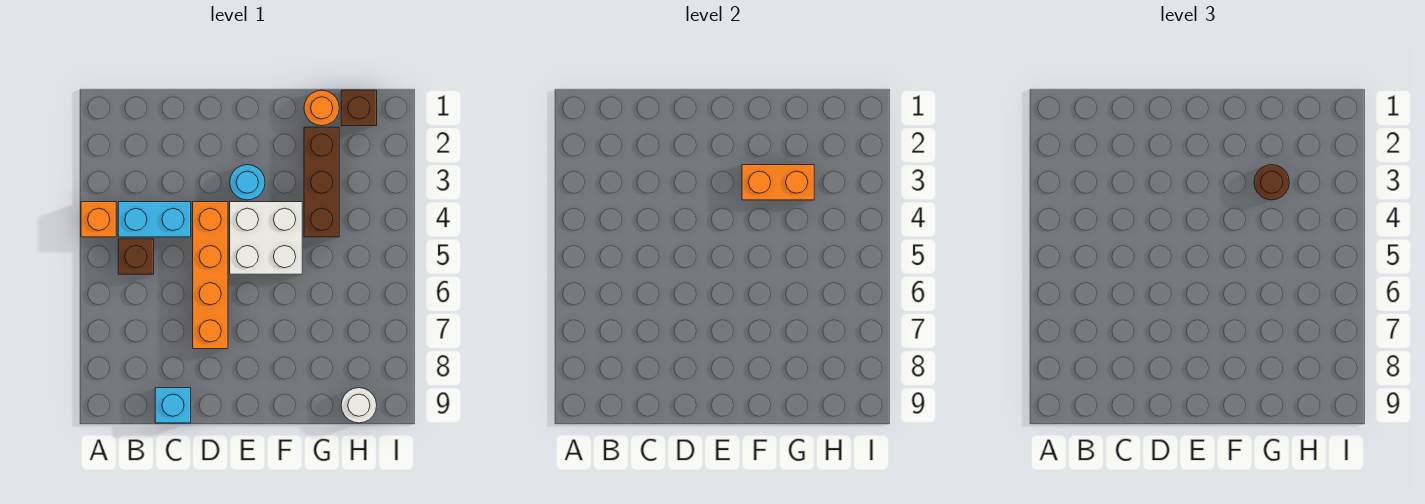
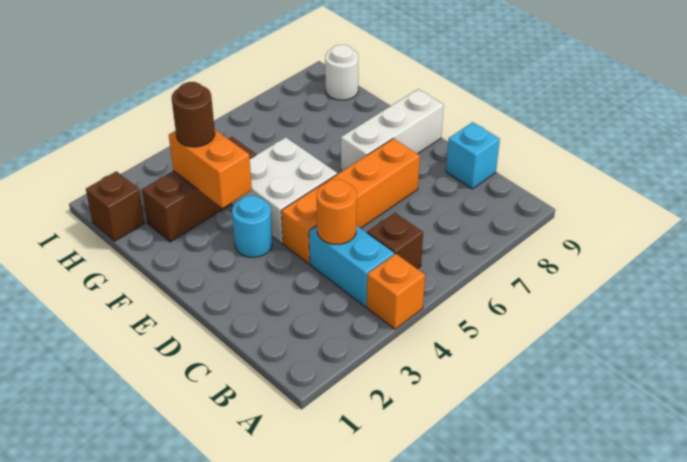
none -> white brick E7:E9 level 1
orange round brick G1 level 1 -> orange round brick C4 level 2

